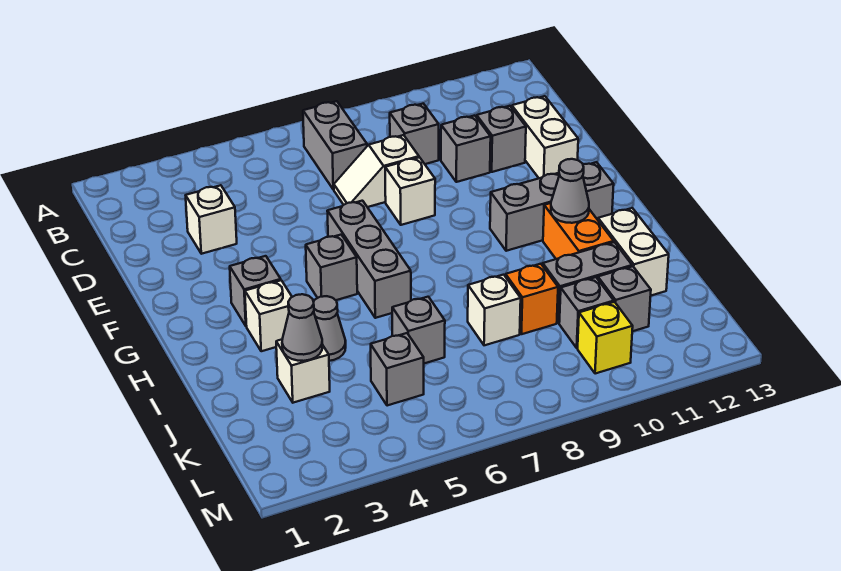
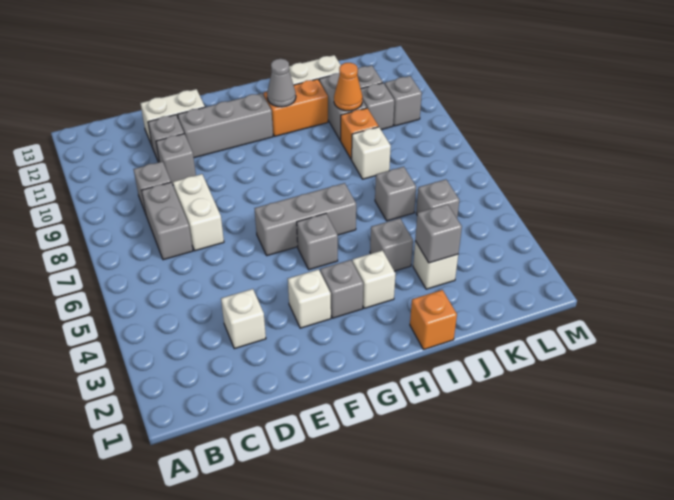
grey brick B7:C7 level 1 -> grey brick C7:C8 level 1
white slope D7:D8 level 1 top 8 -> white brick D7:D8 level 1
white brick E8 level 1 -> white brick F3 level 1
grey brick G10:G12 level 1 -> grey brick E11:G11 level 1
none -> orange brick I1 level 1
grey cone I4 level 1 -> grey brick I4 level 1
grey cone J3 level 2 -> grey brick J3 level 2
none -> orange cone J10 level 2
yellow brick L10 level 1 -> grey brick L10 level 1

